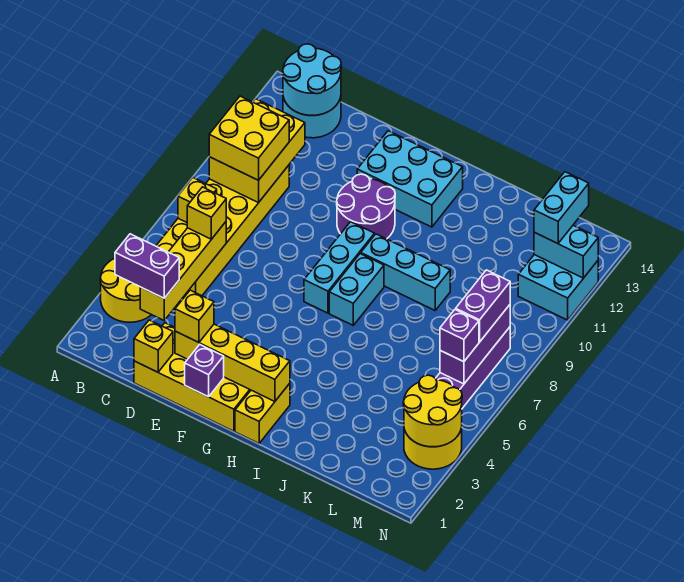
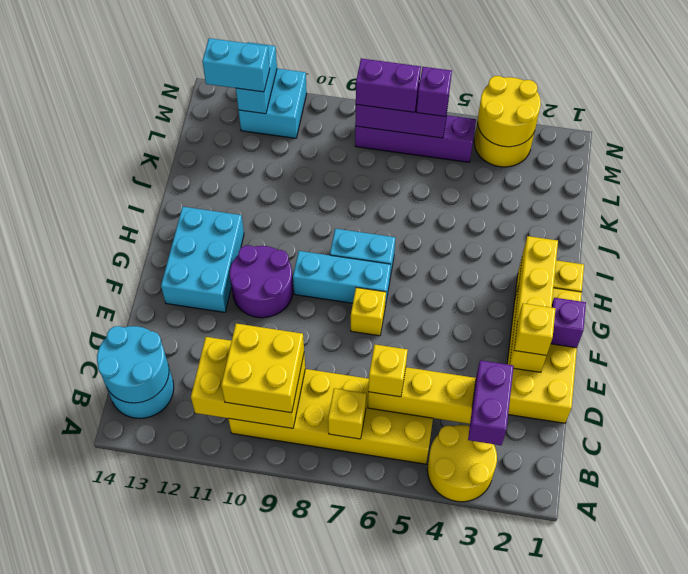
yellow brick D1 level 2 -> yellow brick F7 level 1
cyan brick H9:J9 level 1 -> none

